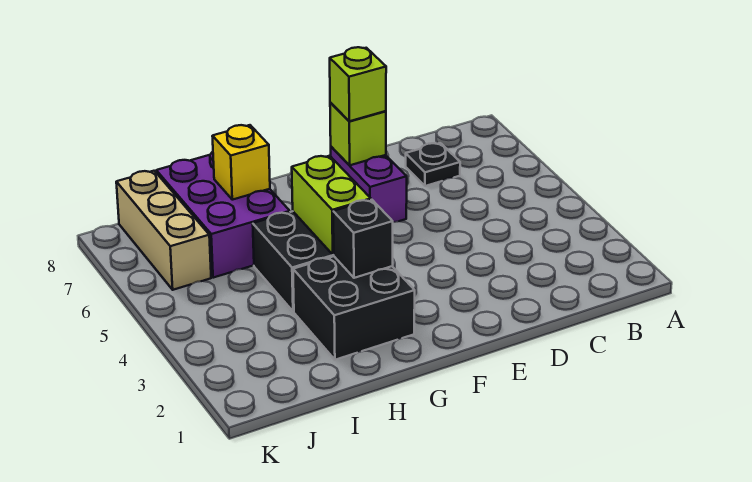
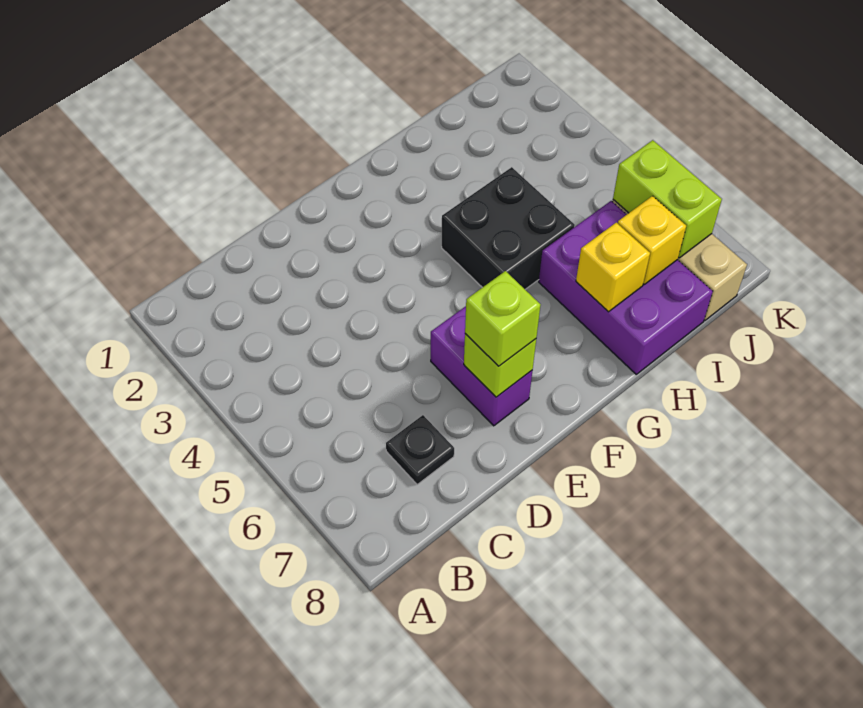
black brick G2:H3 level 1 -> none
black brick G3 level 2 -> none
lime brick G4:G5 level 2 -> lime brick J6:J7 level 2
none -> yellow brick I7 level 2

